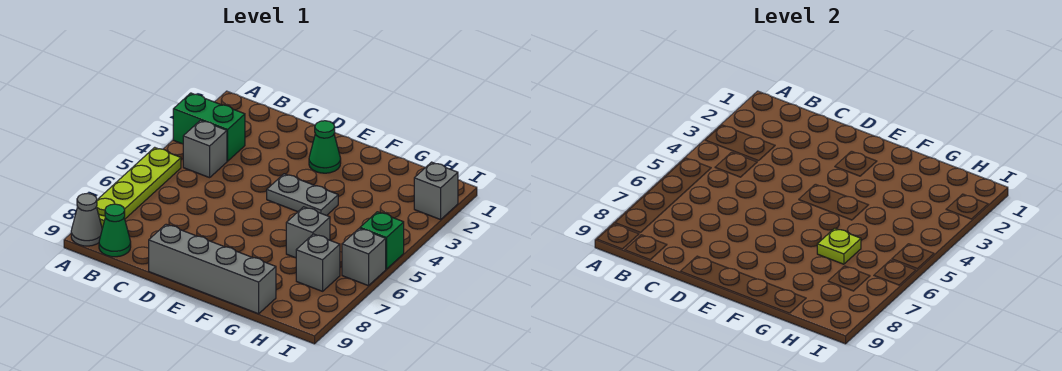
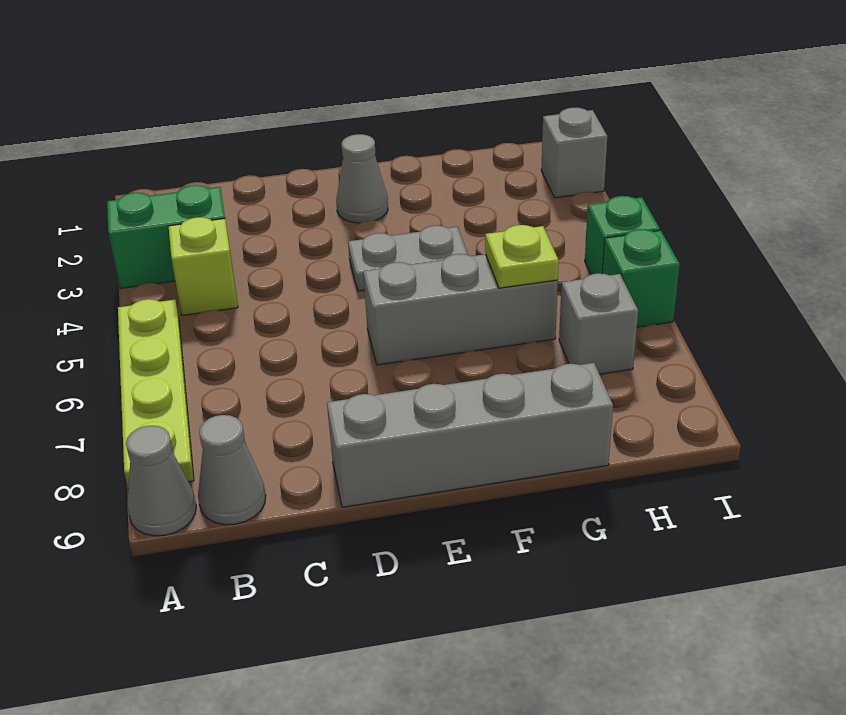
grey brick B4 level 1 -> lime brick B4 level 1
green cone B9 level 1 -> grey cone B9 level 1
green cone E2 level 1 -> grey cone E2 level 1
grey brick G6 level 1 -> grey brick E6:G6 level 1
grey brick I6 level 1 -> green brick I6 level 1

